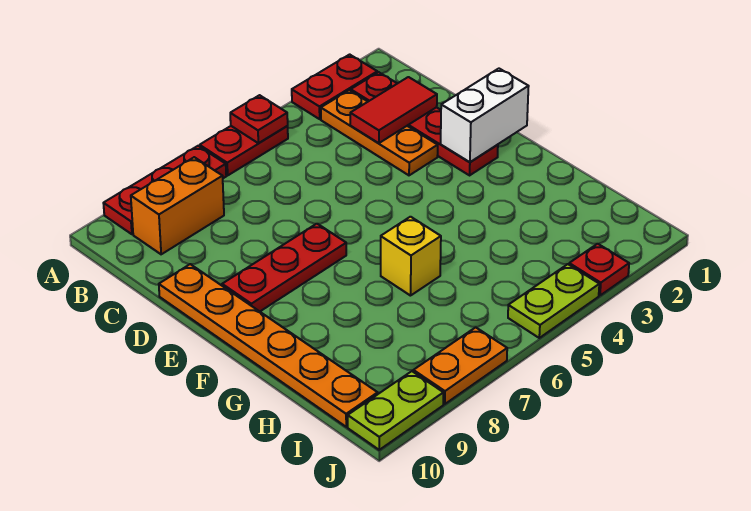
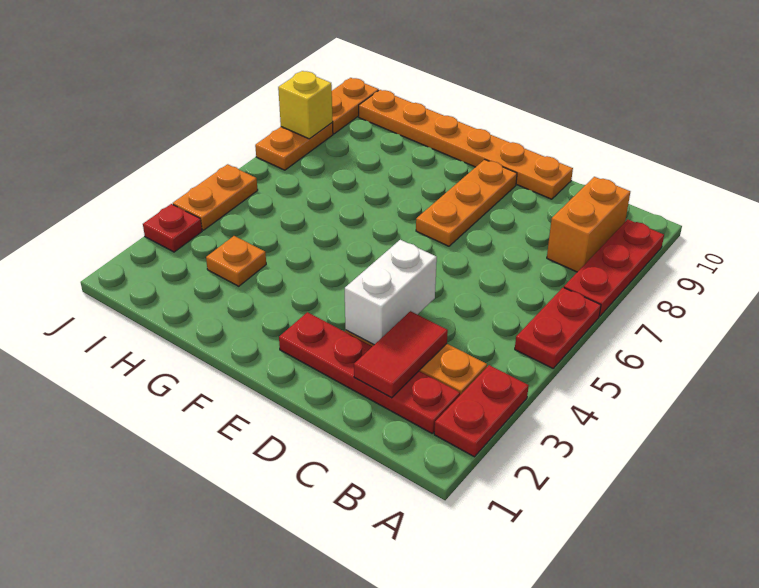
red plate A5 level 2 -> none
white brick E1:E2 level 2 -> white brick D3:D4 level 2
red plate E7:E9 level 1 -> orange plate E7:E9 level 1
yellow brick G6 level 1 -> yellow brick J8 level 2
none -> orange plate H3 level 1
lime plate J4:J5 level 1 -> orange plate J4:J5 level 1
lime plate J9:J10 level 1 -> orange plate J9:J10 level 1

